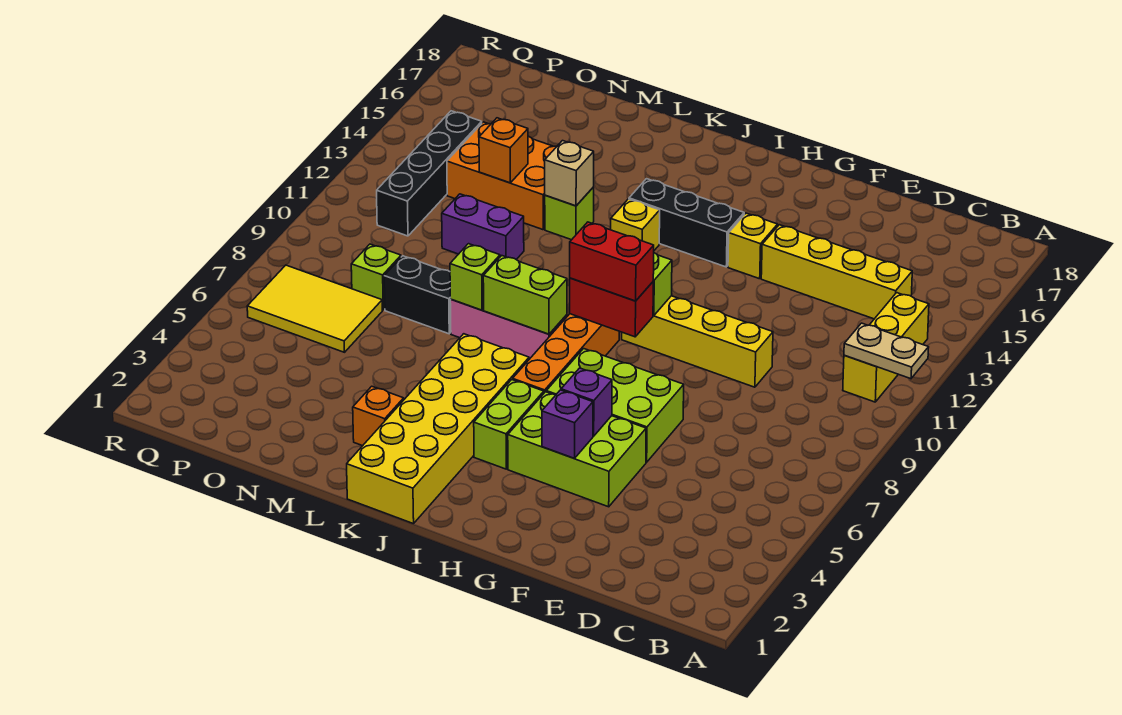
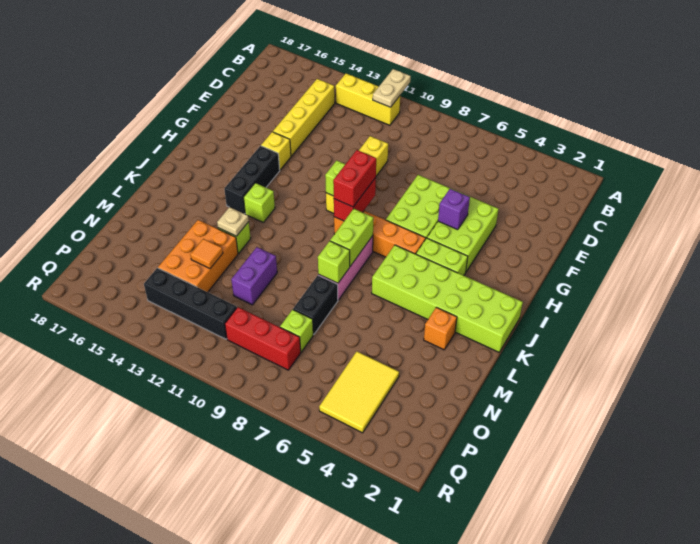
purple brick G4 level 2 -> none
yellow brick J1:K6 level 1 -> lime brick J1:K6 level 1
yellow brick J13 level 1 -> lime brick J13 level 1
tan brick L13 level 2 -> tan plate L13 level 2
orange brick N13 level 2 -> orange tile N13 level 2
yellow tile O6:Q7 level 1 -> yellow tile O4:Q5 level 1
none -> red brick P8:P10 level 1

